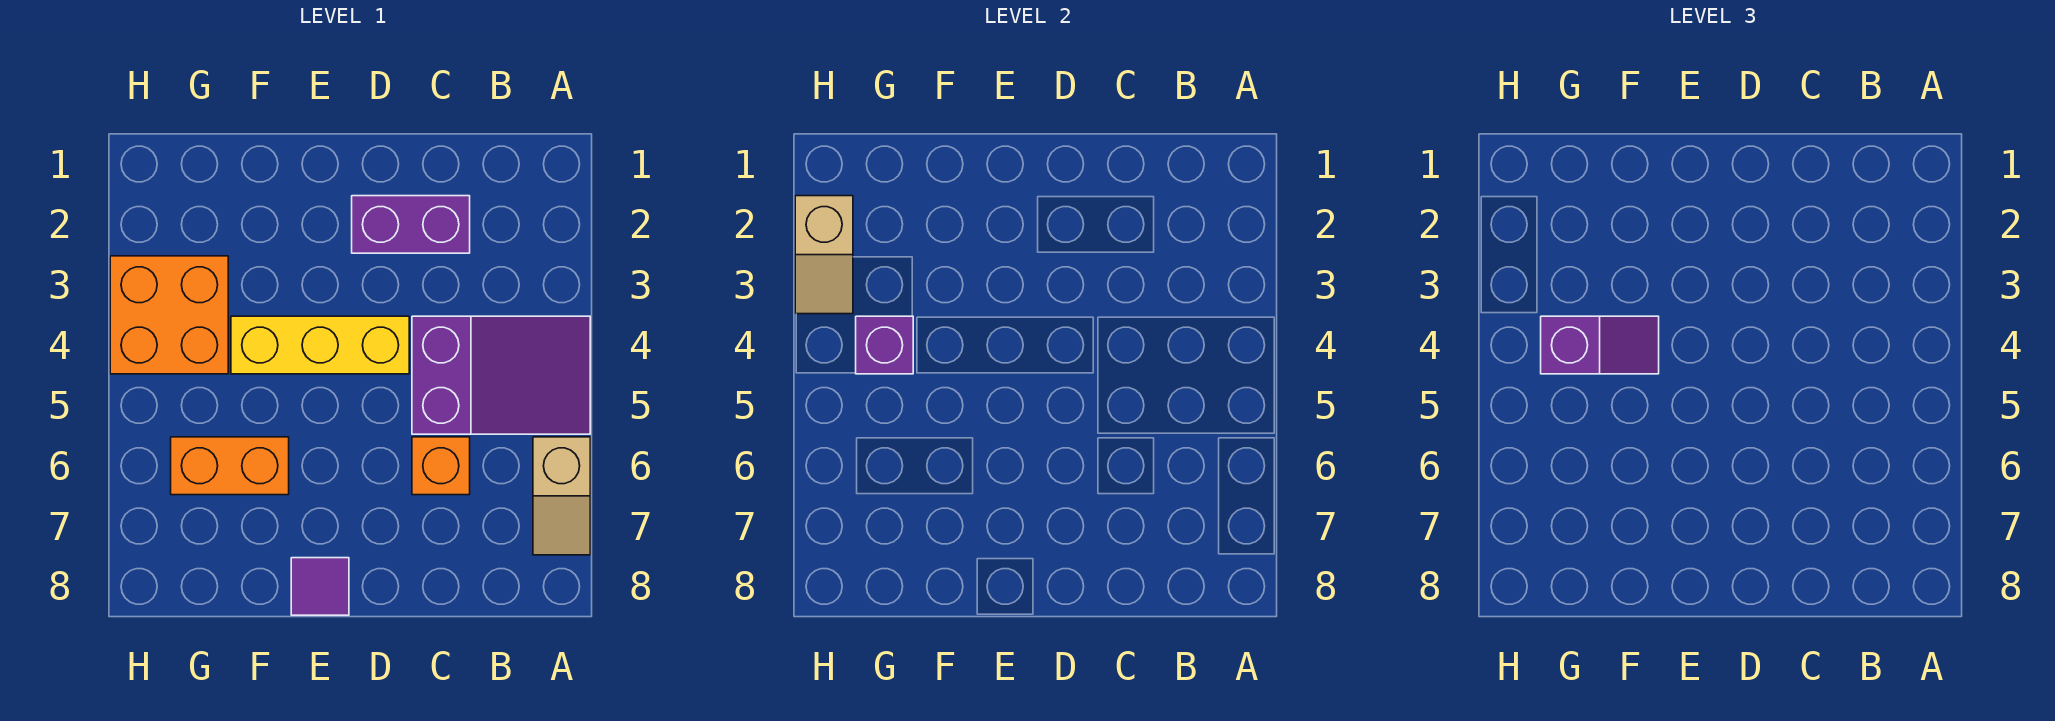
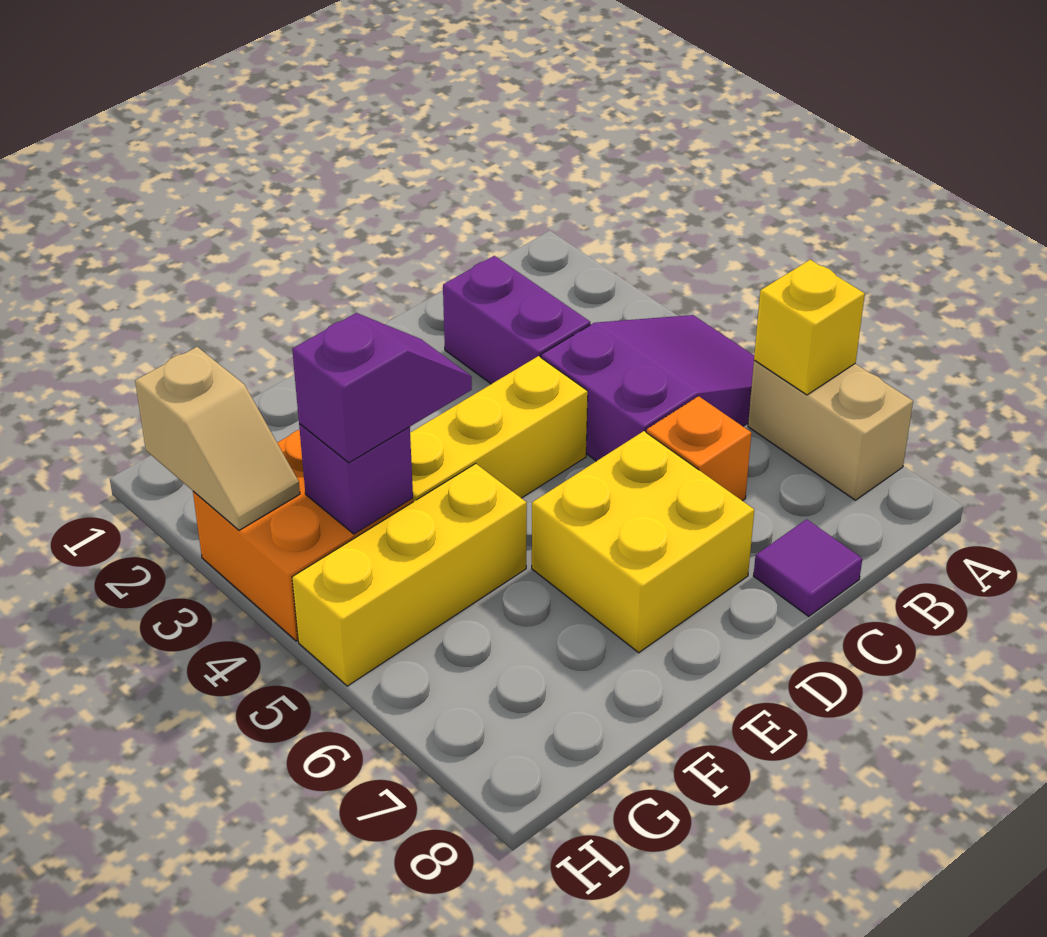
tan slope A6:A7 level 1 top 6 -> tan brick A6:A7 level 1
none -> yellow brick A6 level 2
purple brick C2:D2 level 1 -> purple brick C2:C3 level 1
none -> yellow brick D6:E7 level 1
purple tile E8 level 1 -> purple tile C8 level 1
none -> yellow brick F5:H5 level 1
orange brick F6:G6 level 1 -> none

